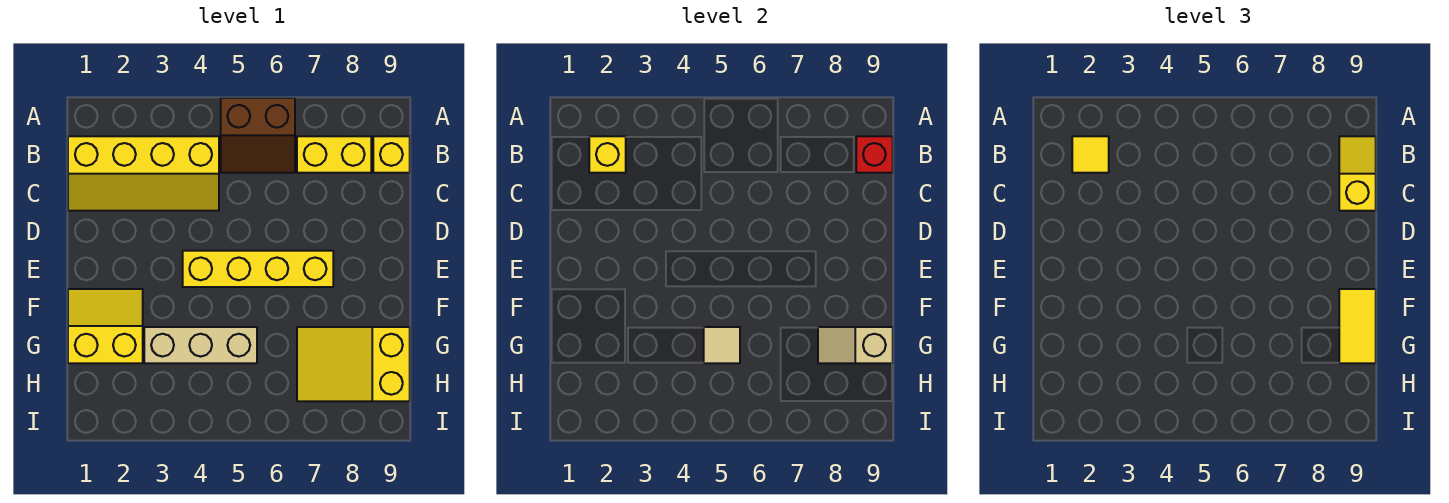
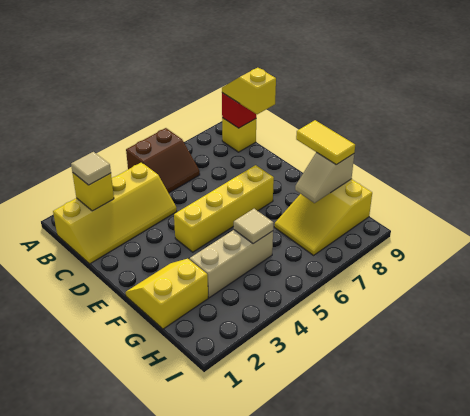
yellow tile B2 level 3 -> tan tile B2 level 3
yellow brick B7:B8 level 1 -> none

